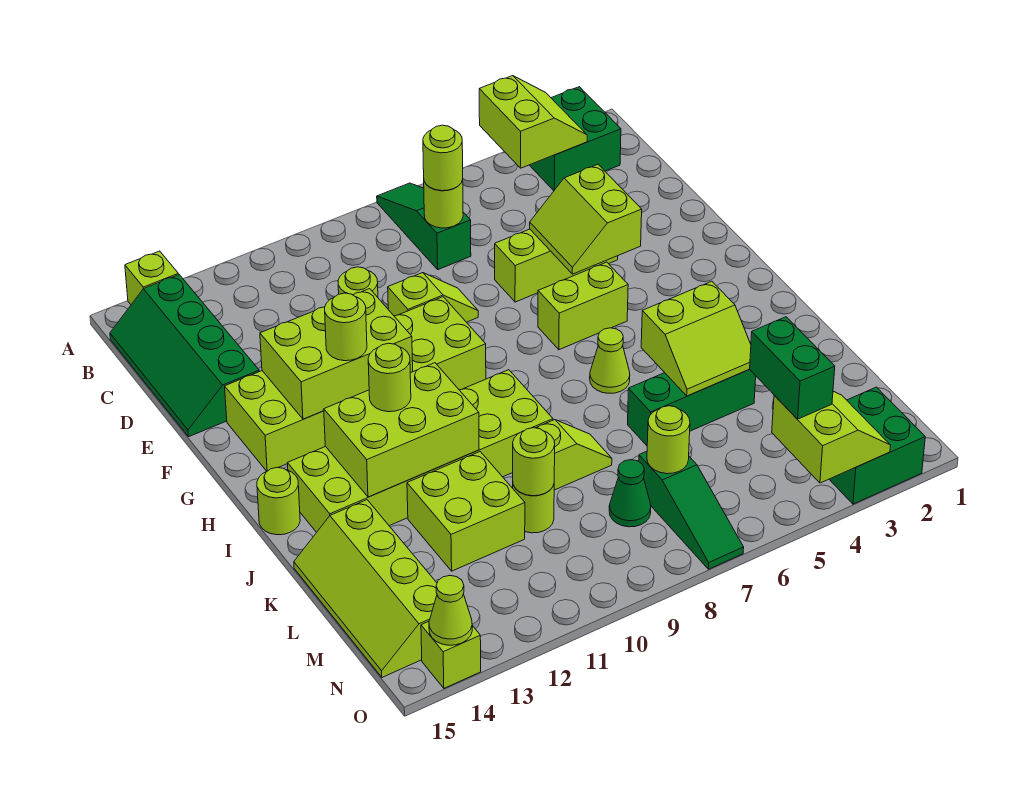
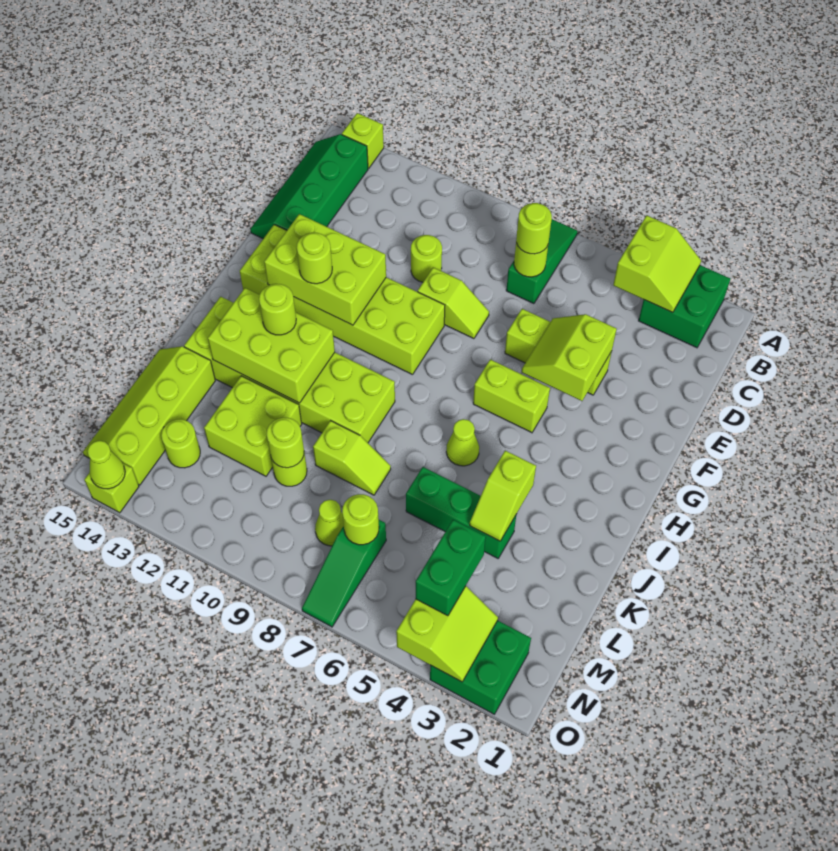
lime round brick I15 level 1 -> lime round brick M13 level 1
lime slope J4:K5 level 2 top J -> lime slope J4:K4 level 2 top J
green cone M8 level 1 -> lime cone M8 level 1

